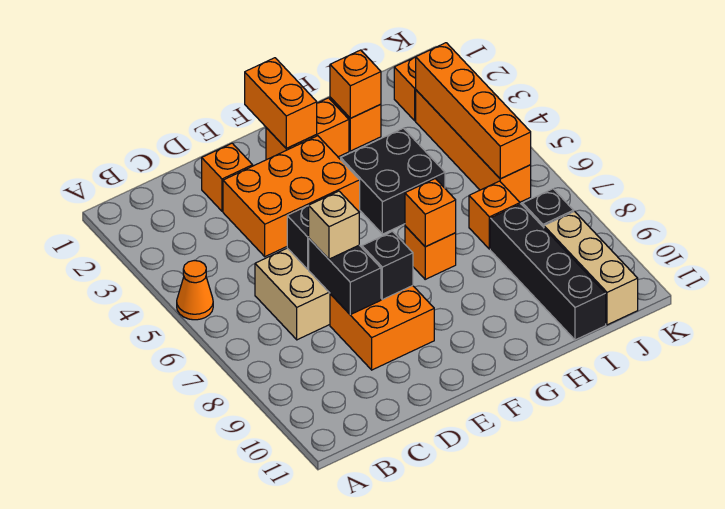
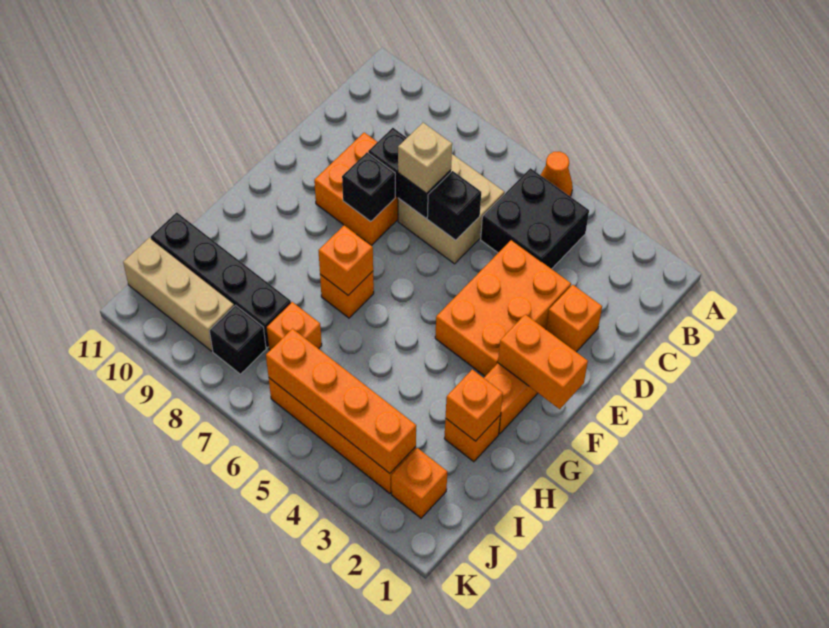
black brick G4:H5 level 1 -> black brick B4:C5 level 1

